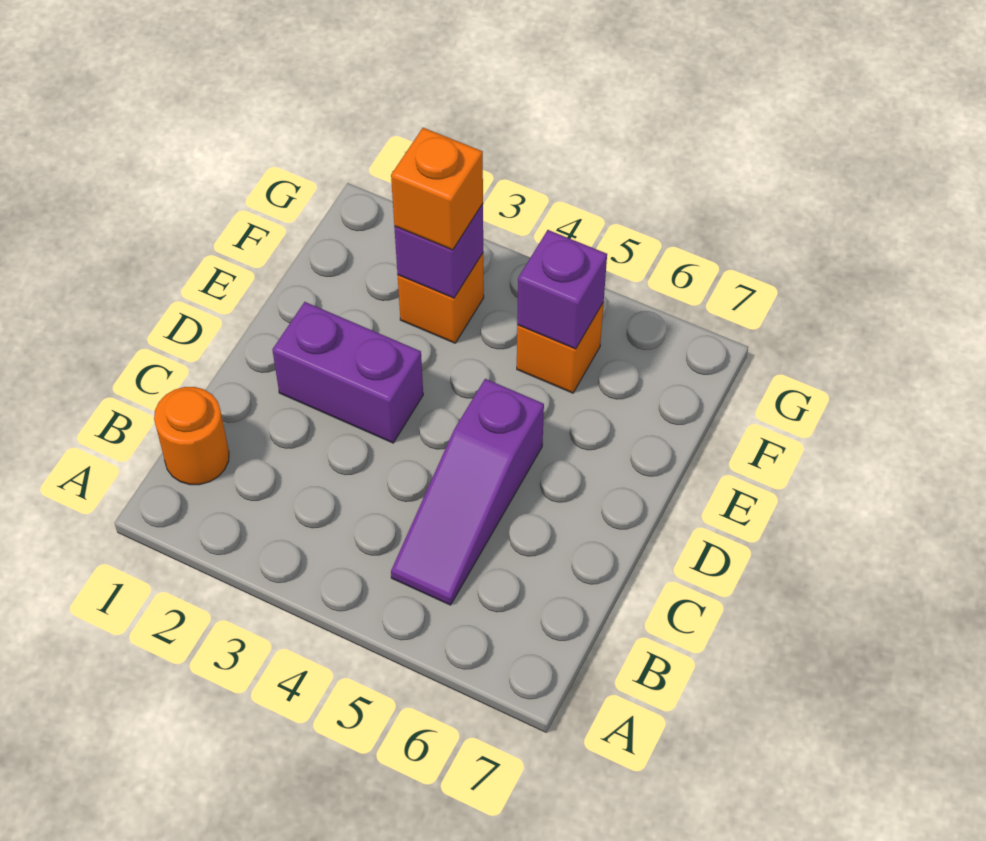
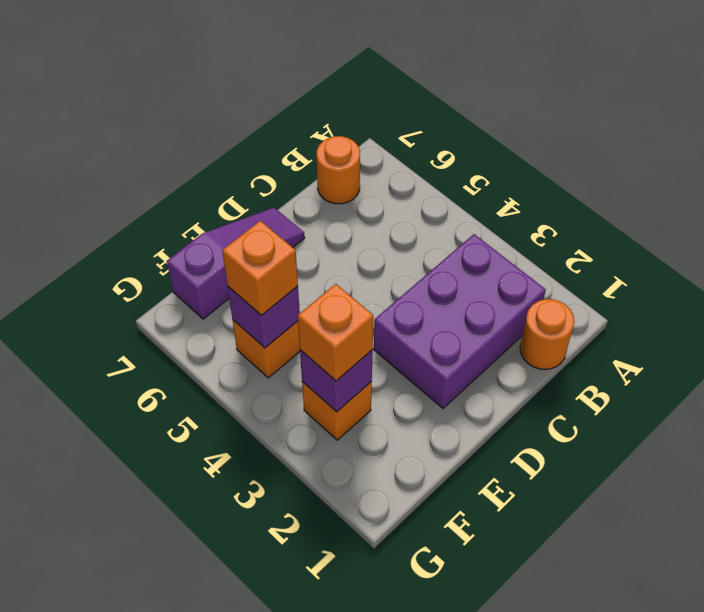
purple slope B5:D5 level 1 top D -> purple slope D7:F7 level 1 top F
none -> orange round brick B7 level 1
purple brick D2:D3 level 1 -> purple brick B2:D3 level 1
none -> orange brick F5 level 3

